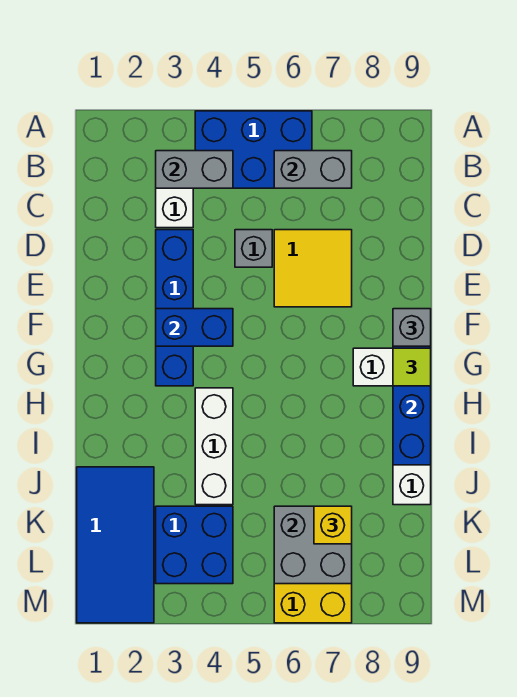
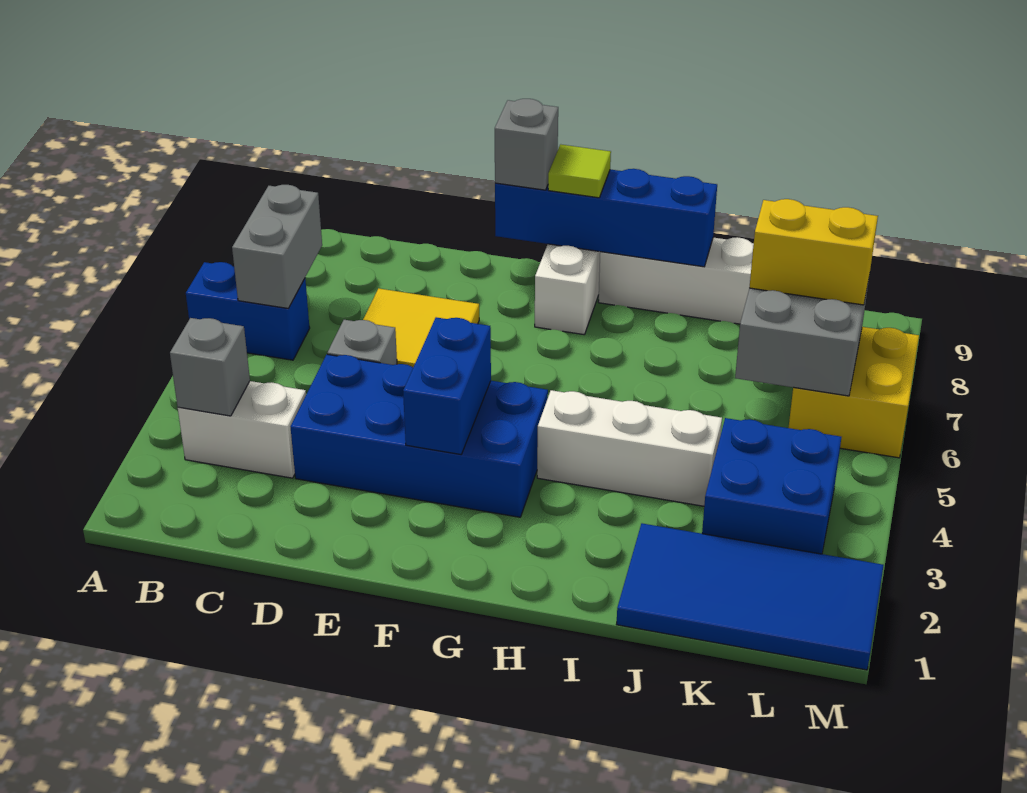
blue brick A4:B6 level 1 -> blue brick A6:B6 level 1
grey brick B3:B4 level 2 -> grey brick B3 level 2
blue brick D3:G3 level 1 -> blue brick D3:G4 level 1
yellow brick K7 level 3 -> yellow brick K7:L7 level 3

